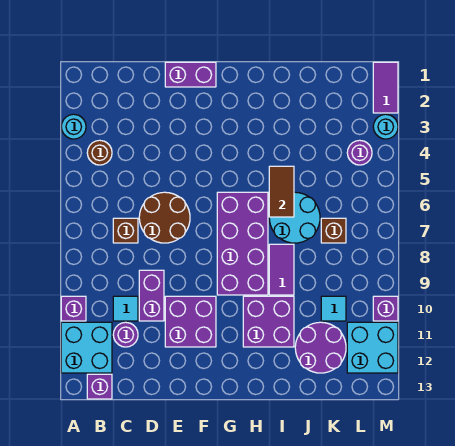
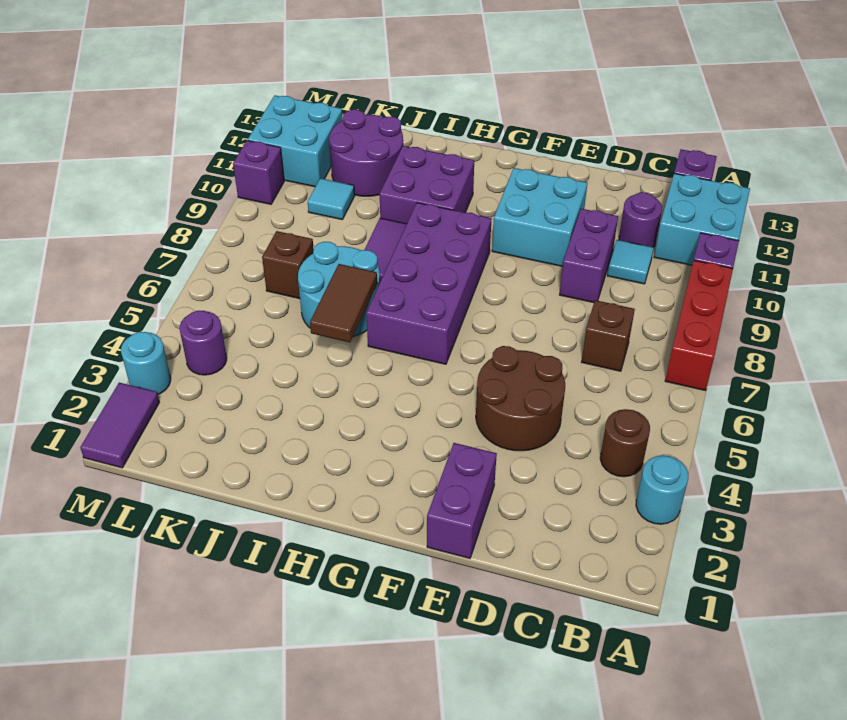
none -> red brick A7:A9 level 1
brown round brick D6:E7 level 1 -> brown round brick D4:E5 level 1
purple brick E1:F1 level 1 -> purple brick E1:E2 level 1
purple brick E10:F11 level 1 -> cyan brick E10:F11 level 1

